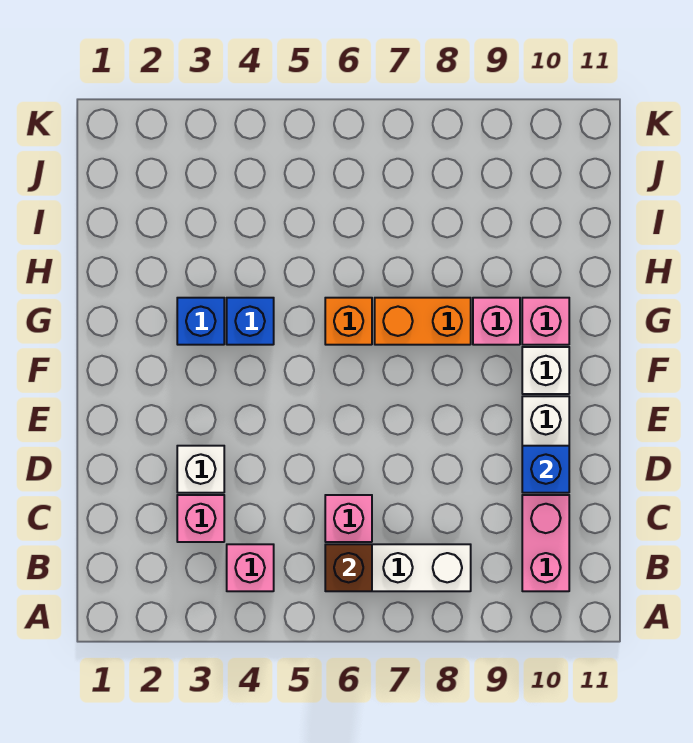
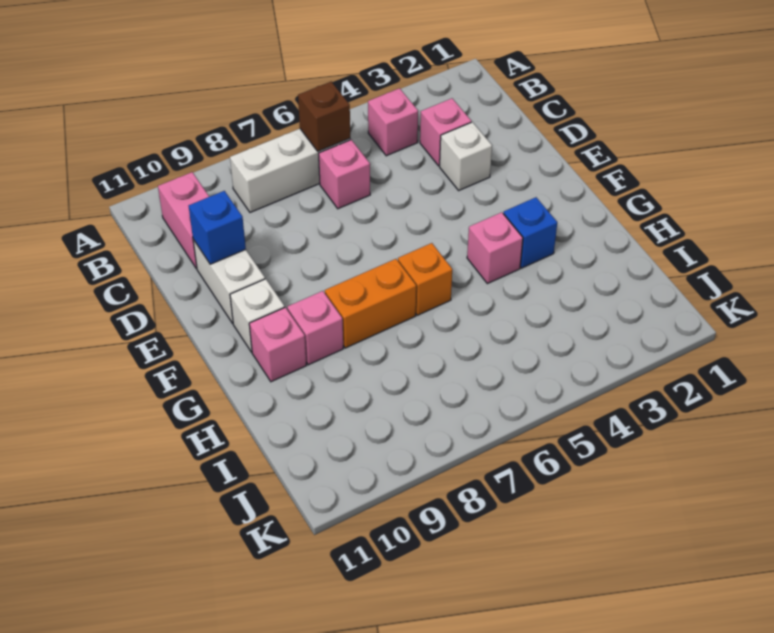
blue brick G4 level 1 -> pink brick G4 level 1

